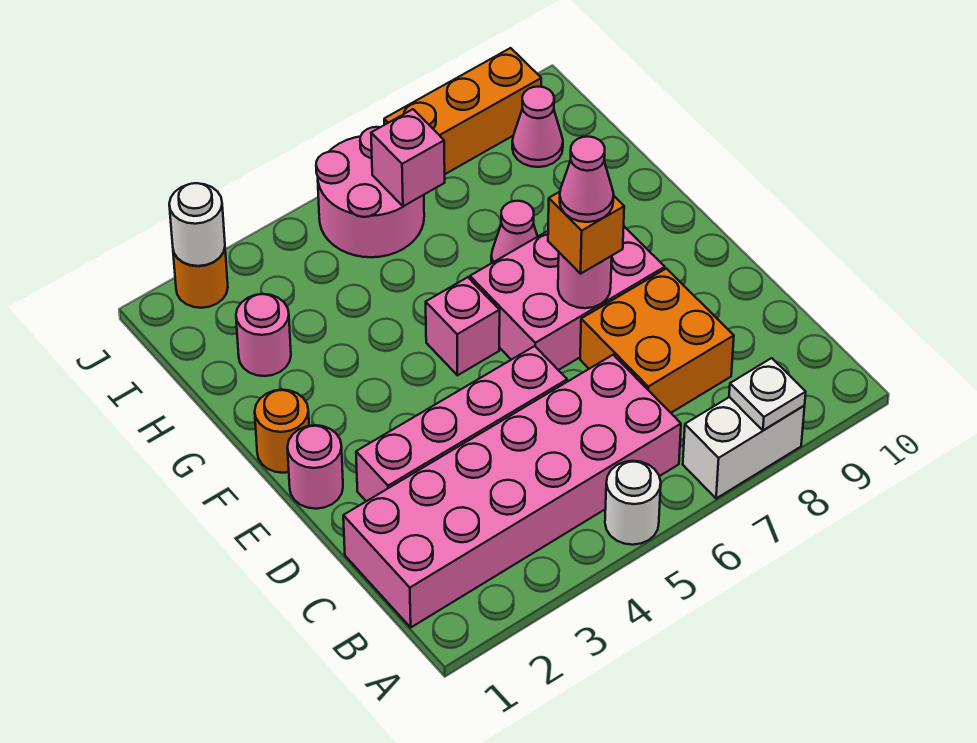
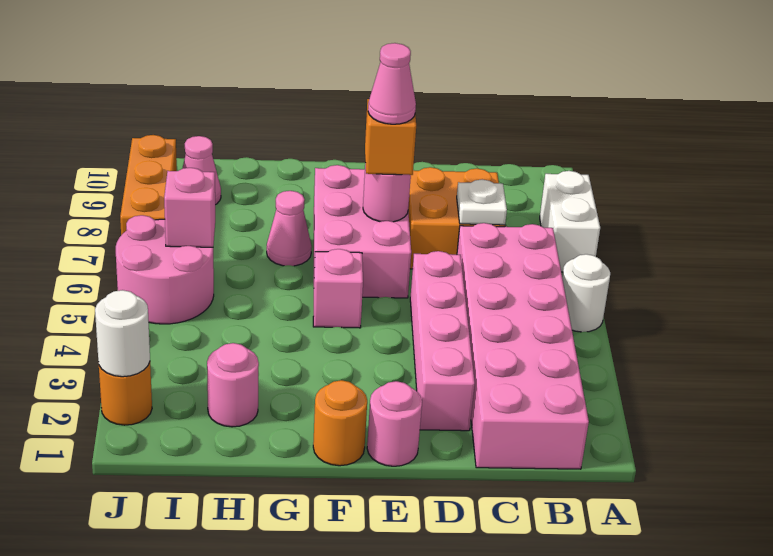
white plate A8 level 2 -> white plate C7 level 2

